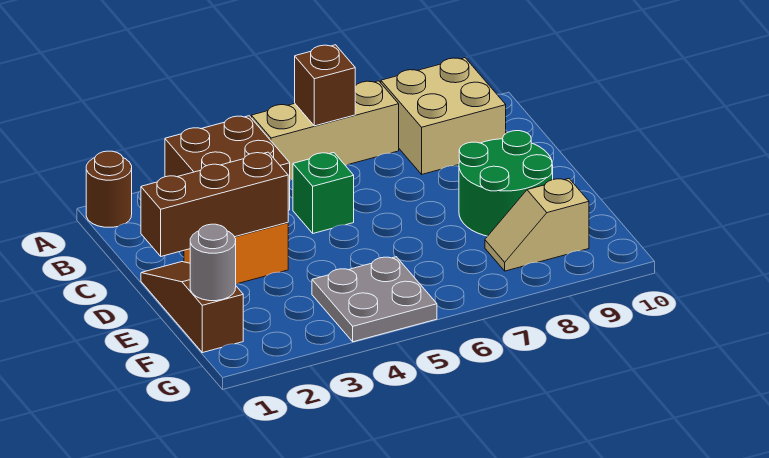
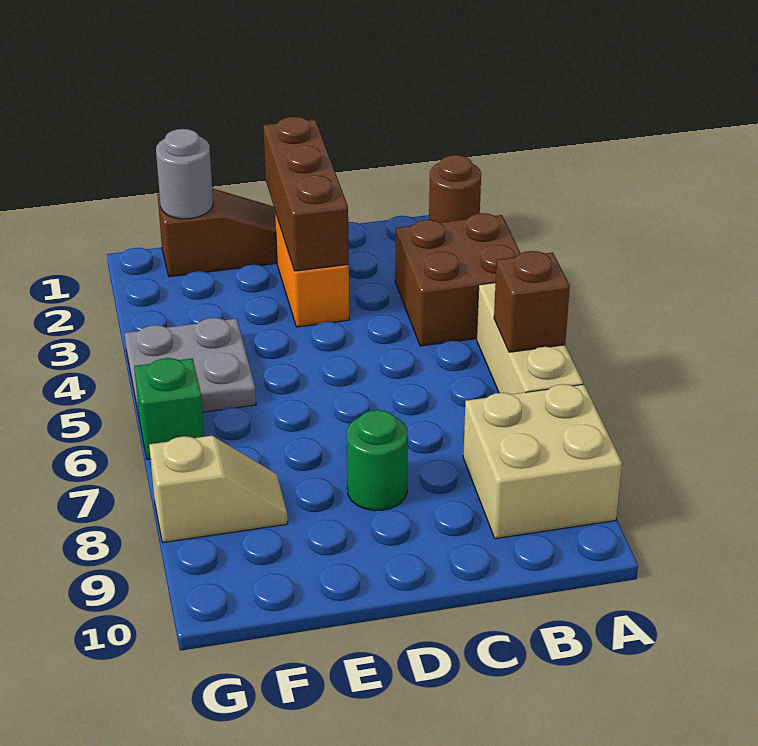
green brick C5 level 1 -> green brick G6 level 1
green round brick D8:E9 level 1 -> green round brick D8 level 1
tan slope F8:F9 level 1 top 9 -> tan slope F8:G8 level 1 top G

